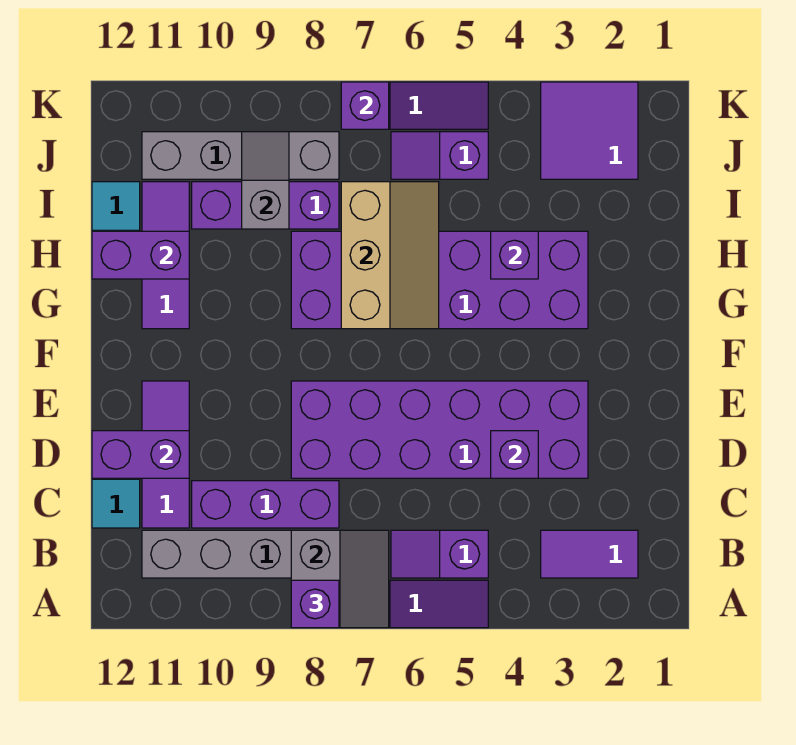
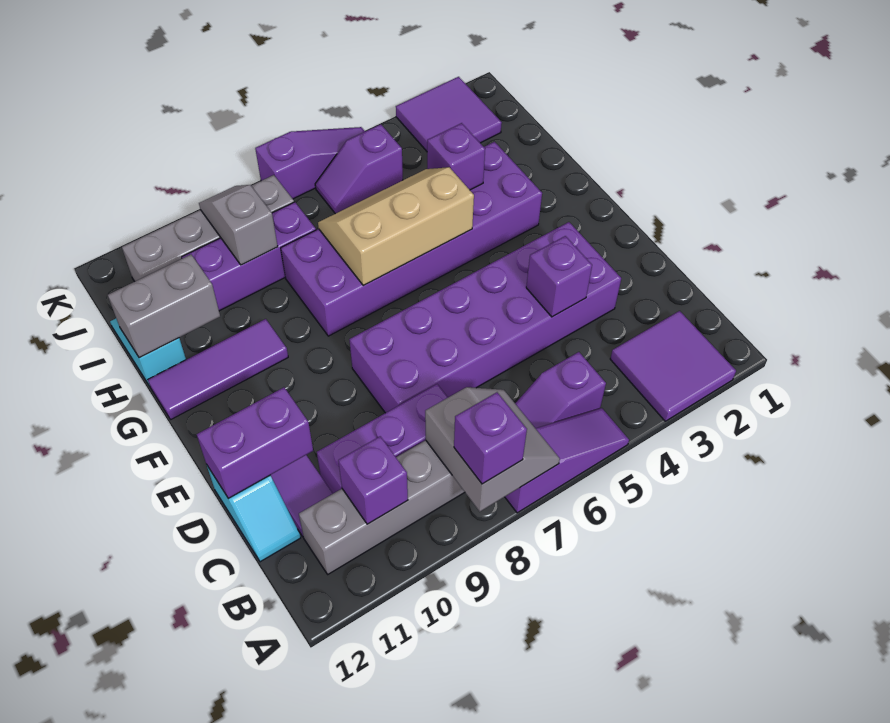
purple tile B2:B3 level 1 -> purple tile A2:B3 level 1
tan slope G6:I7 level 2 top 7 -> tan slope G5:H7 level 2 top G
purple tile G11:I11 level 1 -> purple tile G10:G12 level 1
purple brick H11:H12 level 2 -> grey brick H11:H12 level 2
purple brick K7 level 2 -> purple brick B10 level 2

